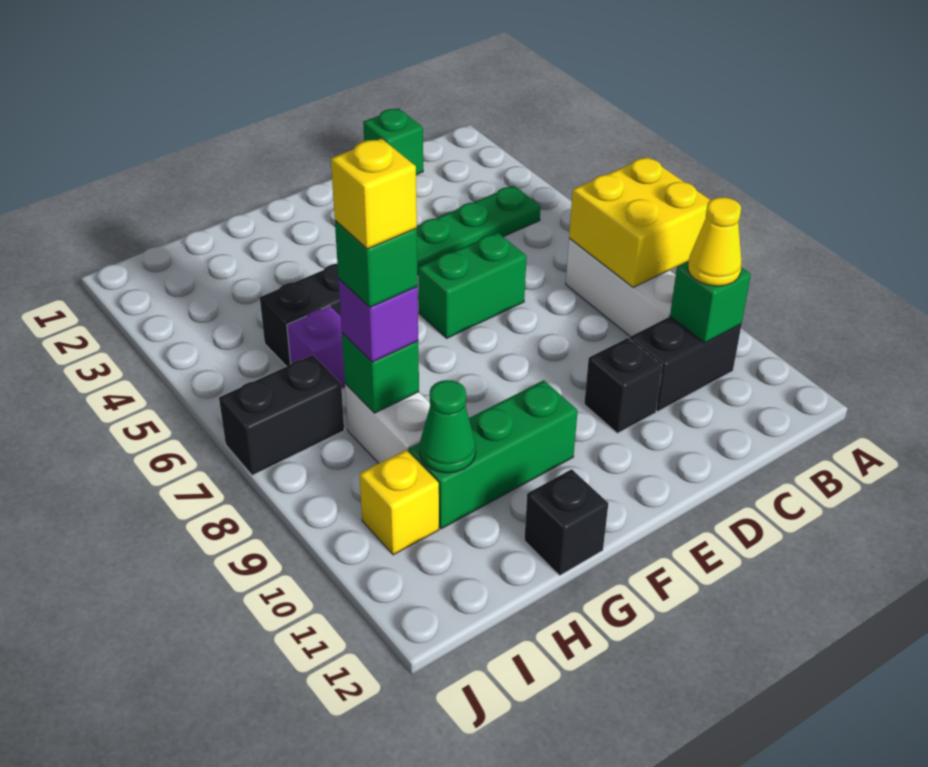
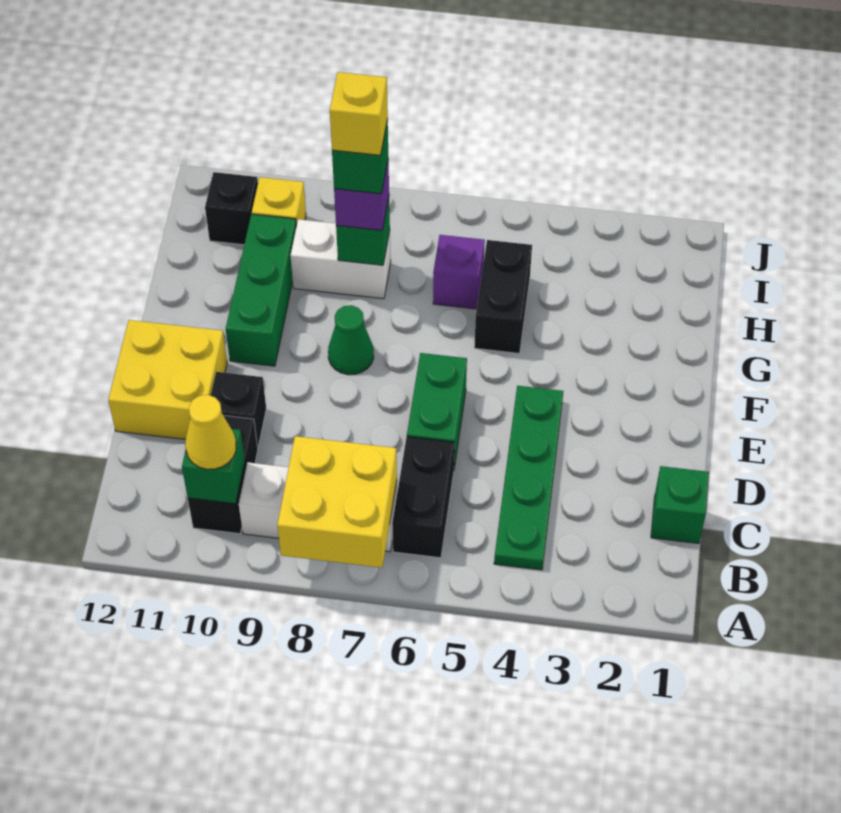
none -> yellow brick D11:E12 level 1
black brick G12 level 1 -> black brick I11 level 1
green cone H10 level 2 -> green cone F8 level 1
black brick I7:J7 level 1 -> black brick B6:C6 level 1

